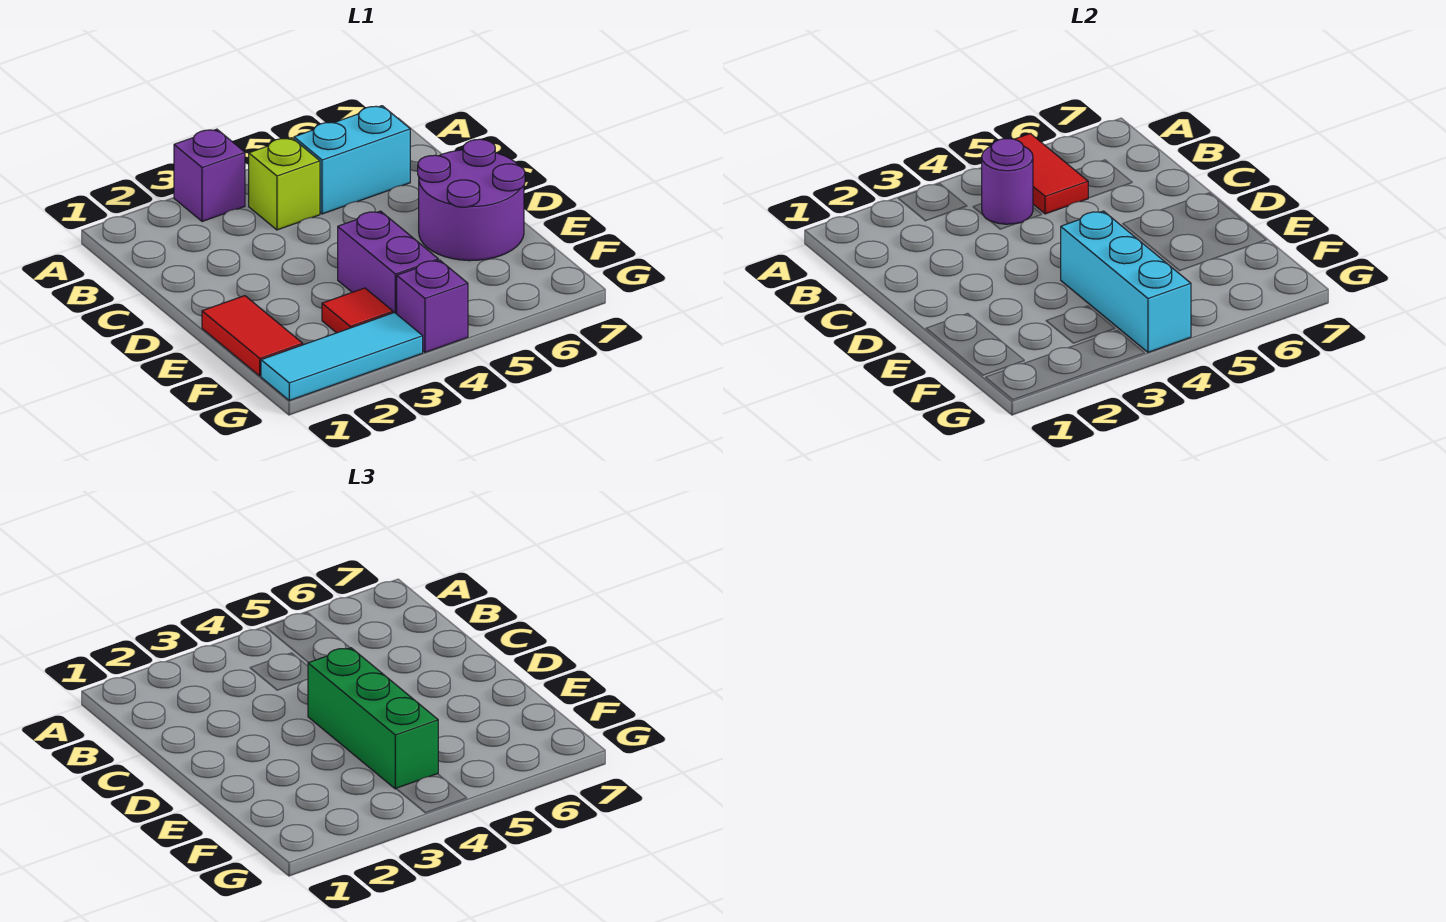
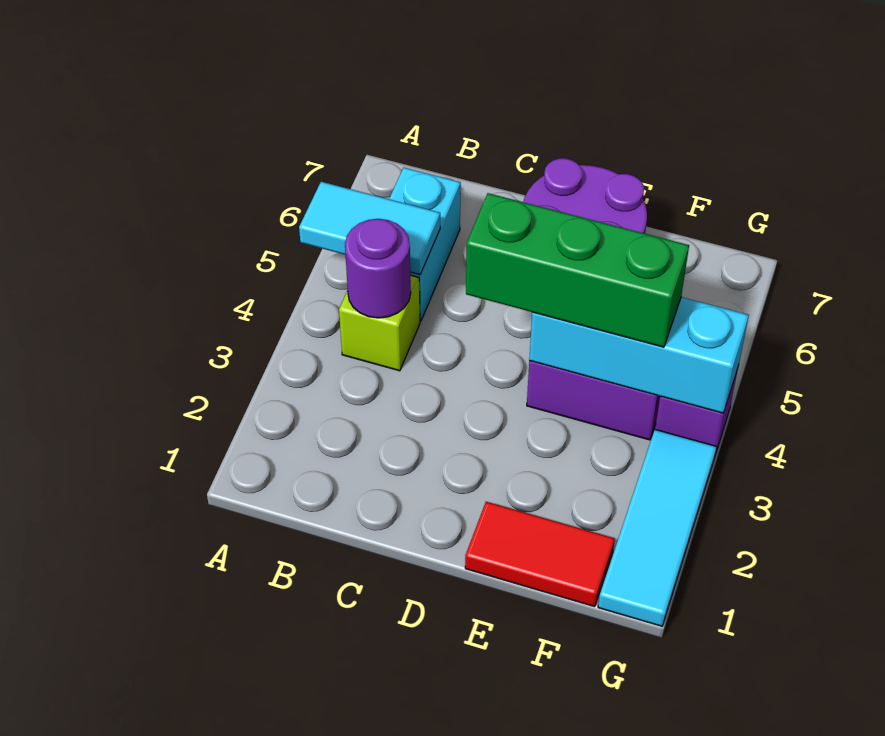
purple brick A3 level 1 -> none
red tile A5:B5 level 2 -> cyan tile A5:B5 level 2
red tile F3 level 1 -> none

